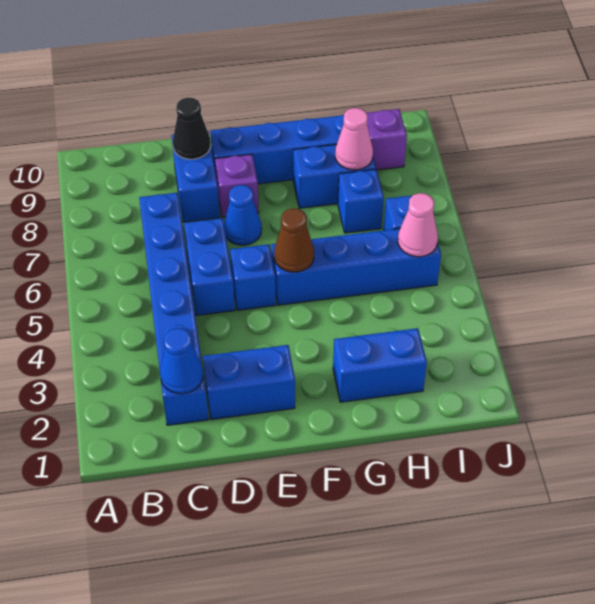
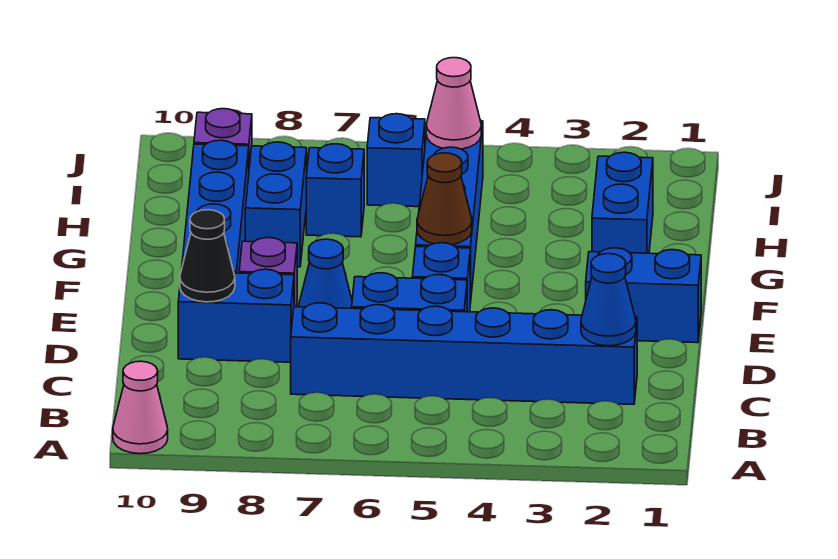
blue brick D2:E2 level 1 -> blue brick E1:E2 level 1
pink cone H8 level 2 -> pink cone A10 level 1

